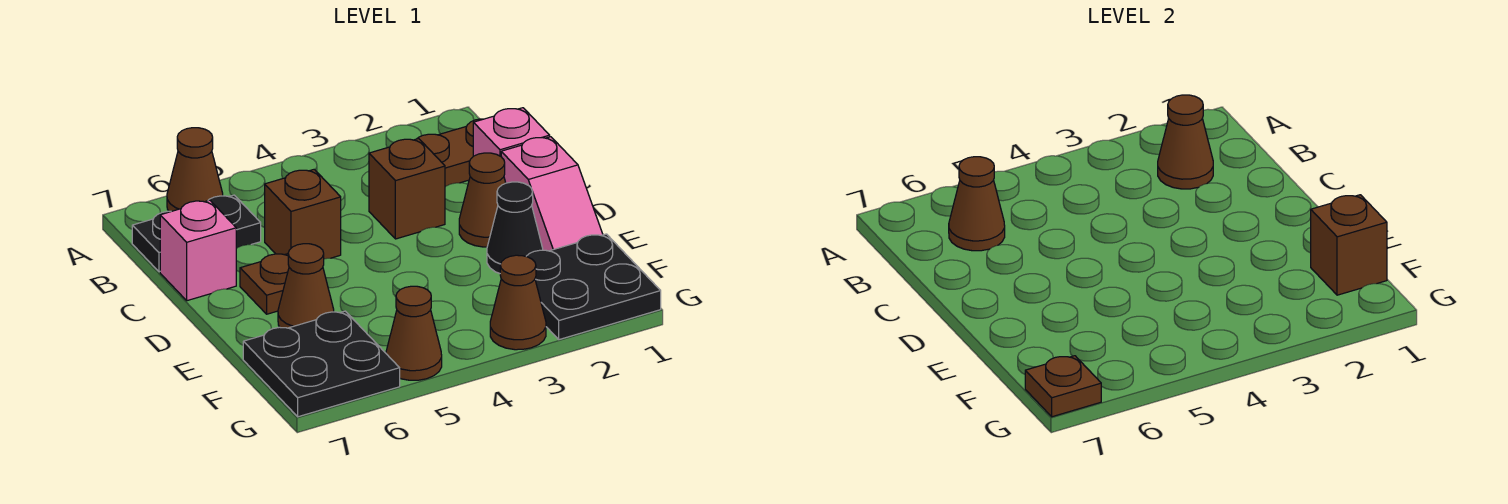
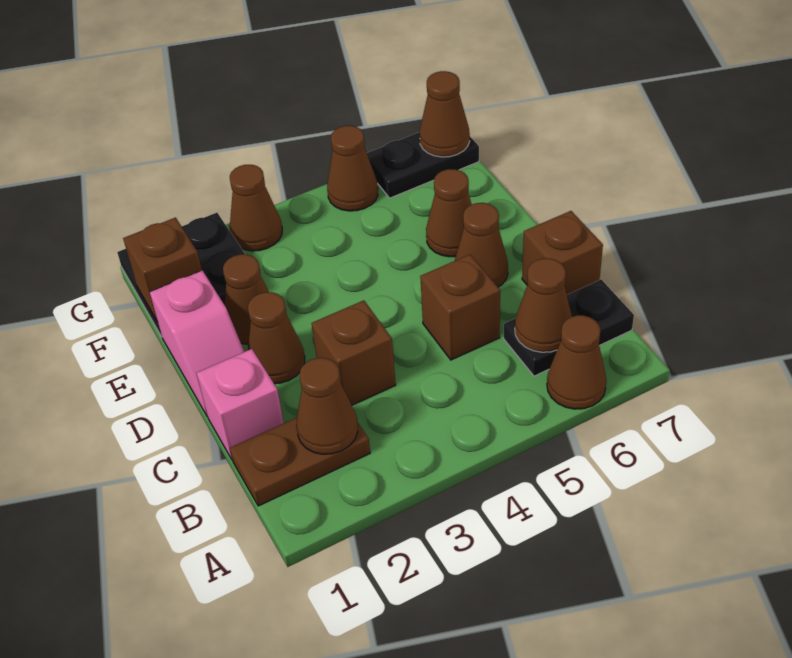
pink brick C7 level 1 -> brown brick C7 level 1
pink slope D1:E1 level 1 top D -> pink slope D1:E1 level 1 top E
brown plate D6 level 1 -> brown cone D6 level 1
black cone E2 level 1 -> brown cone E2 level 1
black plate F6:G7 level 1 -> black plate G6:G7 level 1
brown plate G7 level 2 -> brown cone G7 level 2

